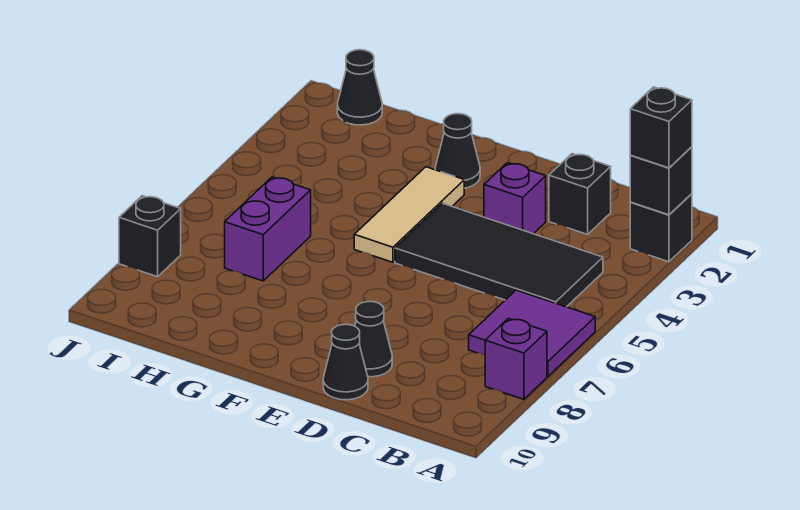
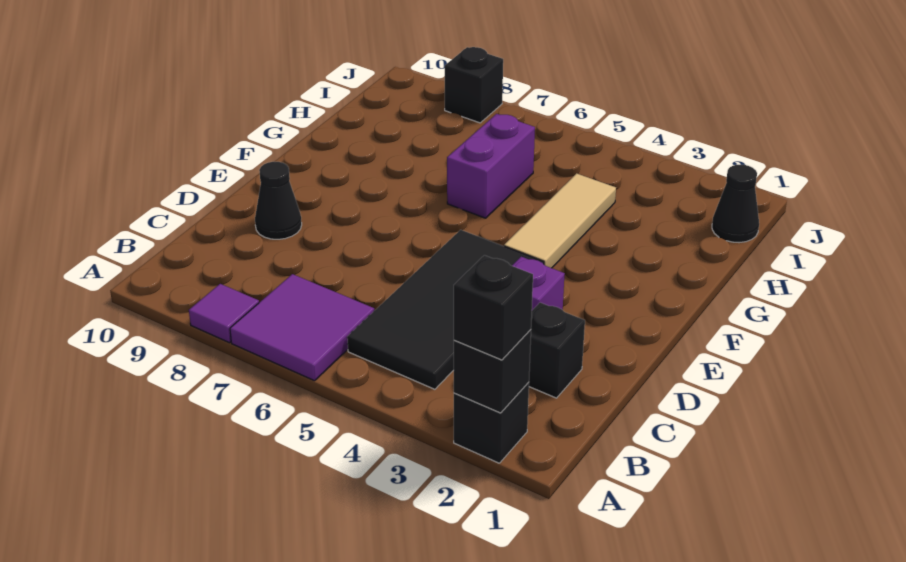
purple brick A8 level 1 -> purple tile A8 level 1
black cone D10 level 1 -> none
black cone F2 level 1 -> none
tan tile F3:F5 level 1 -> tan tile F4:H4 level 1
purple brick H6:H7 level 1 -> purple brick G6:H6 level 1

